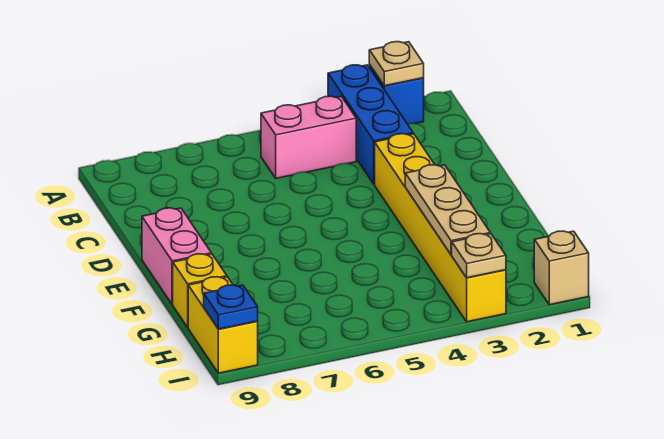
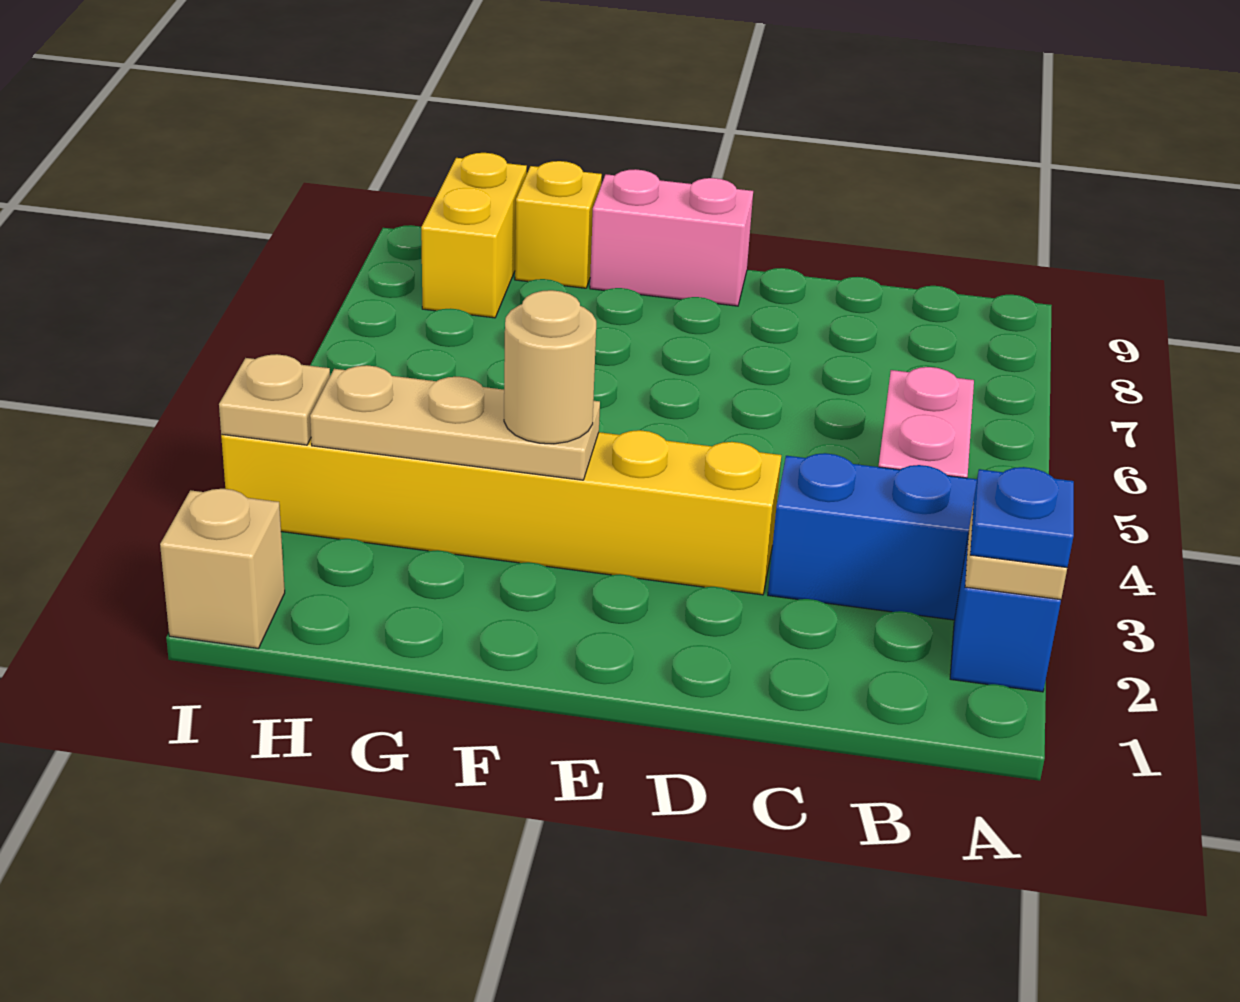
none -> tan round brick F3 level 3
yellow brick H9:I9 level 1 -> yellow brick H8:H9 level 1
blue plate I9 level 2 -> blue plate A2 level 3

